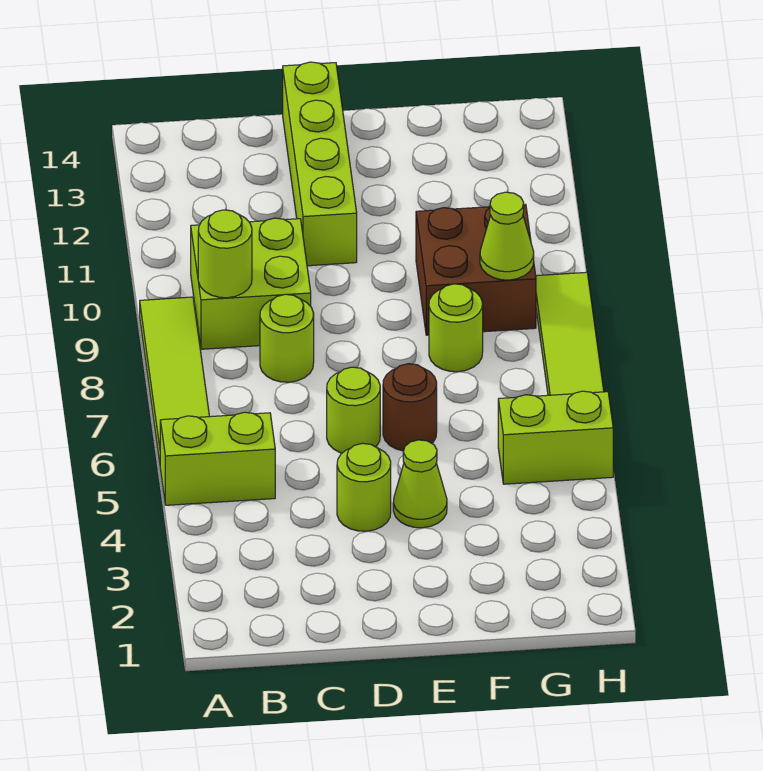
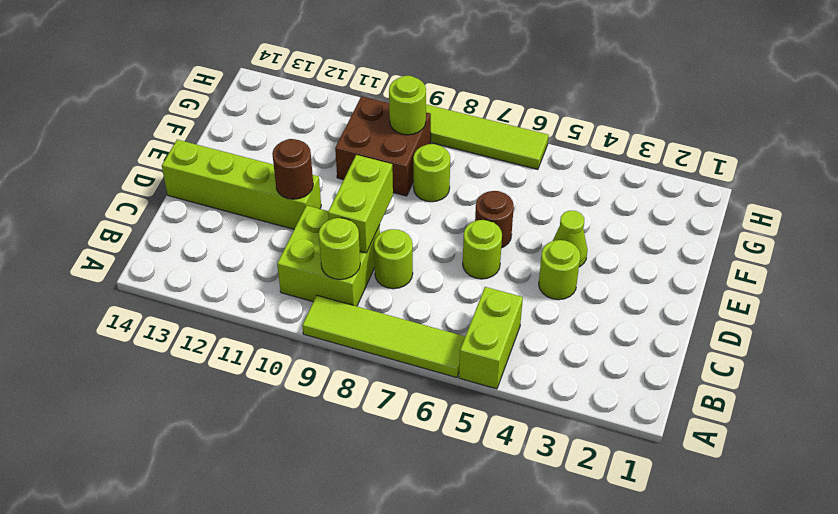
none -> brown round brick D11 level 2
lime brick G5:H5 level 1 -> lime brick C9:D9 level 2
lime cone G9 level 2 -> lime round brick G9 level 2

